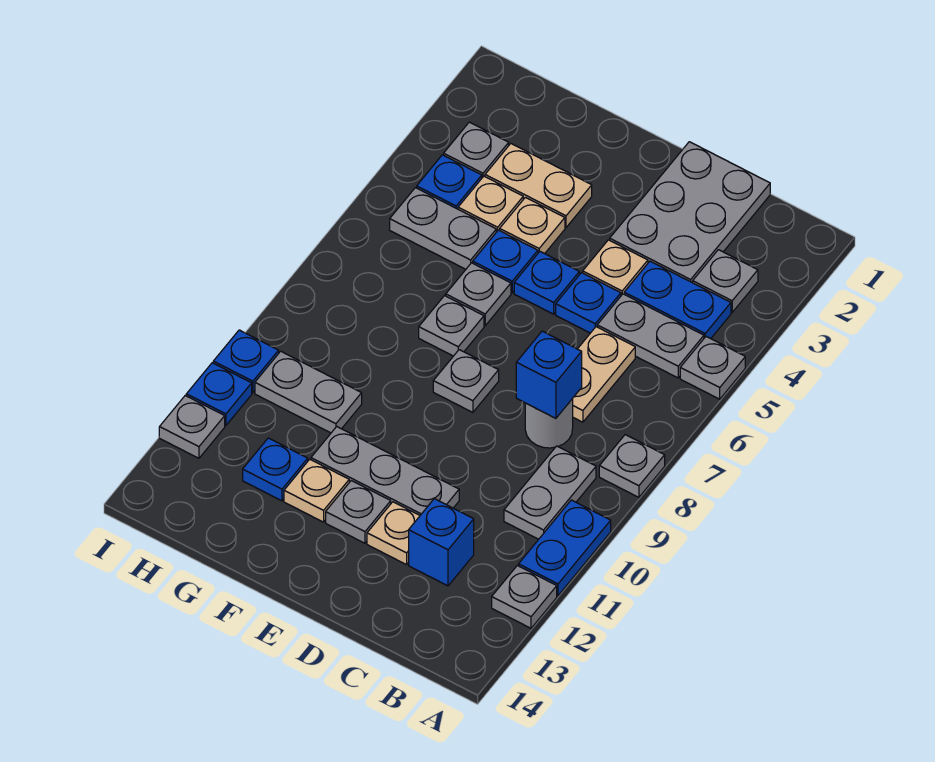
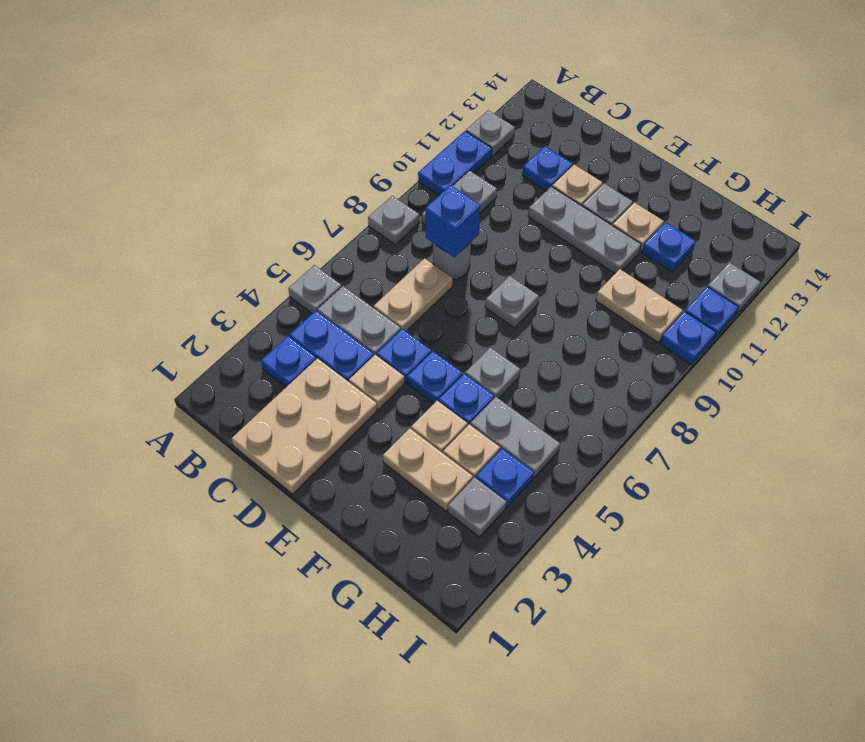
grey plate B3 level 1 -> blue plate B3 level 1
grey plate C1:D3 level 1 -> tan plate C1:D3 level 1
blue brick C12 level 1 -> blue plate C12 level 1
grey plate F7 level 1 -> none
grey plate G10:H10 level 1 -> tan plate G10:H10 level 1

